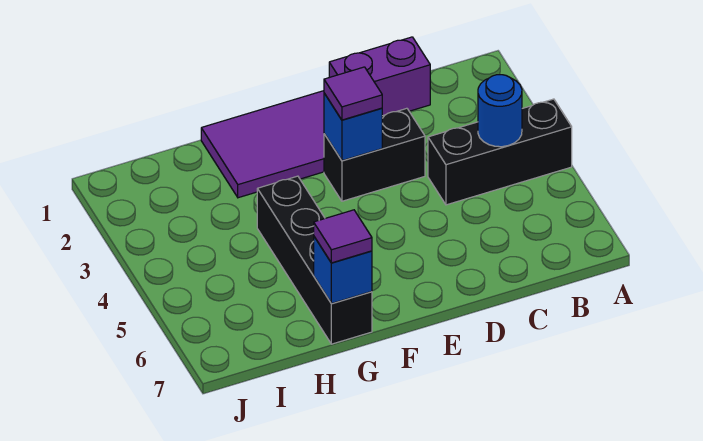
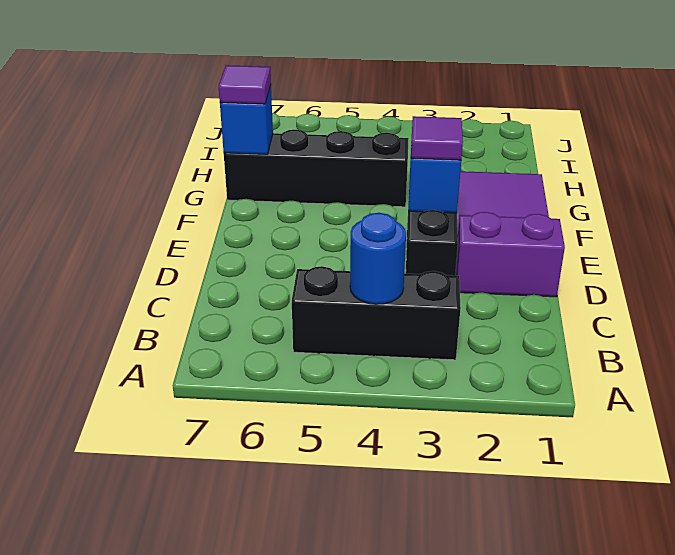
black brick A4:C4 level 1 -> black brick B3:B5 level 1
purple brick C1:D1 level 1 -> purple brick D1:D2 level 1

